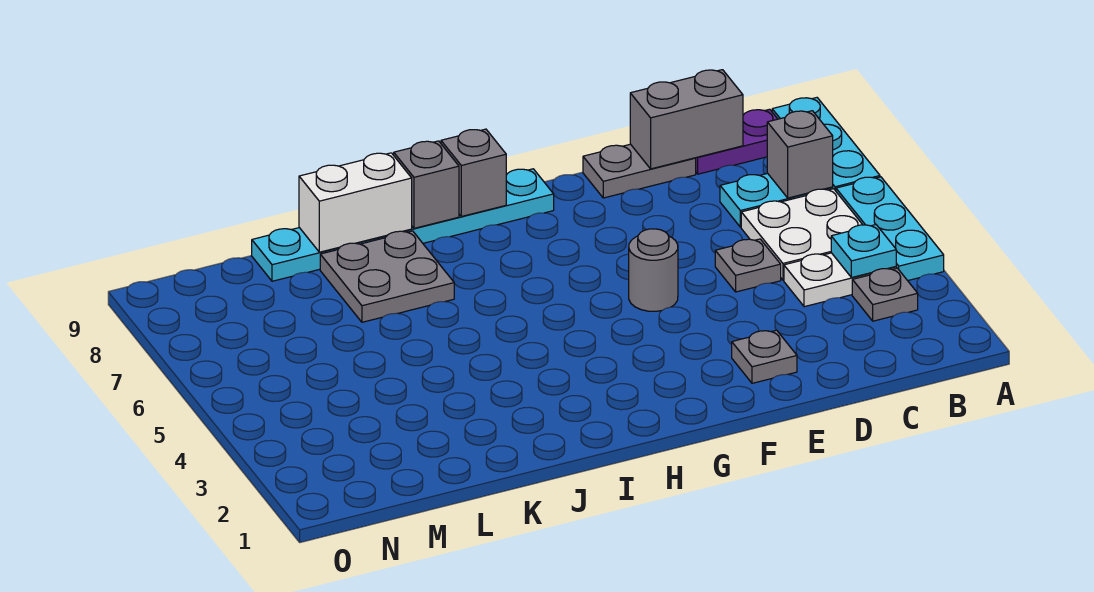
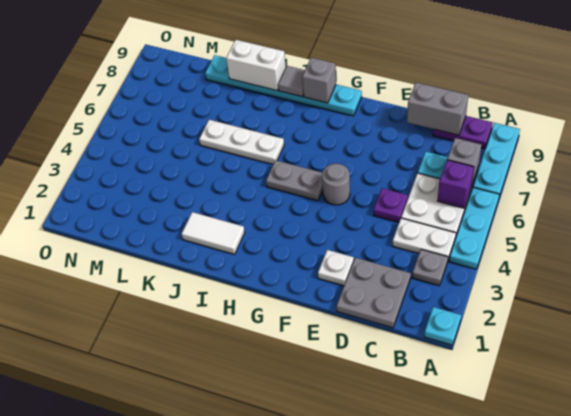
cyan plate B4 level 2 -> cyan plate A1 level 1
none -> purple brick B6 level 2
grey plate D5 level 1 -> purple plate D5 level 1
grey plate D9:E9 level 1 -> grey plate G5:H5 level 1
grey plate E2 level 1 -> white plate E2 level 1
none -> white tile I2:J2 level 1
none -> white plate I6:K6 level 1
grey brick I9 level 2 -> grey tile I9 level 2
grey plate J7:K8 level 1 -> grey plate C1:D2 level 1

